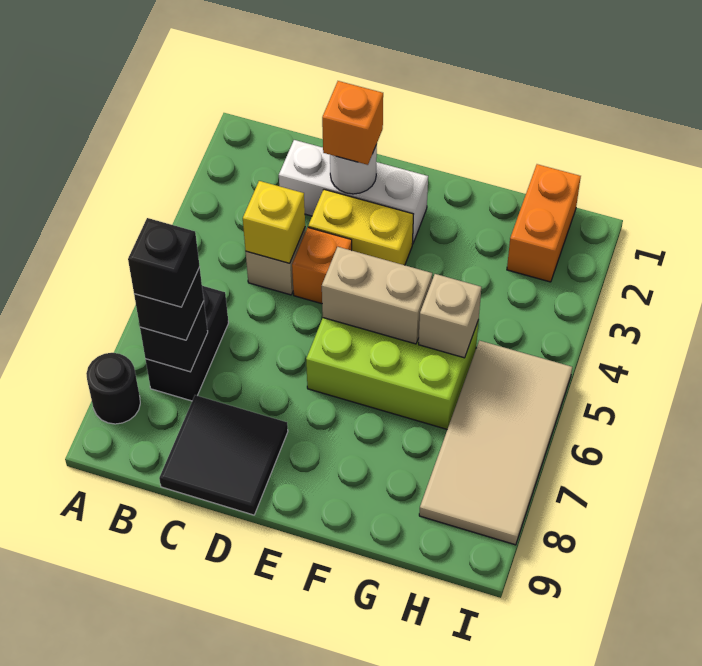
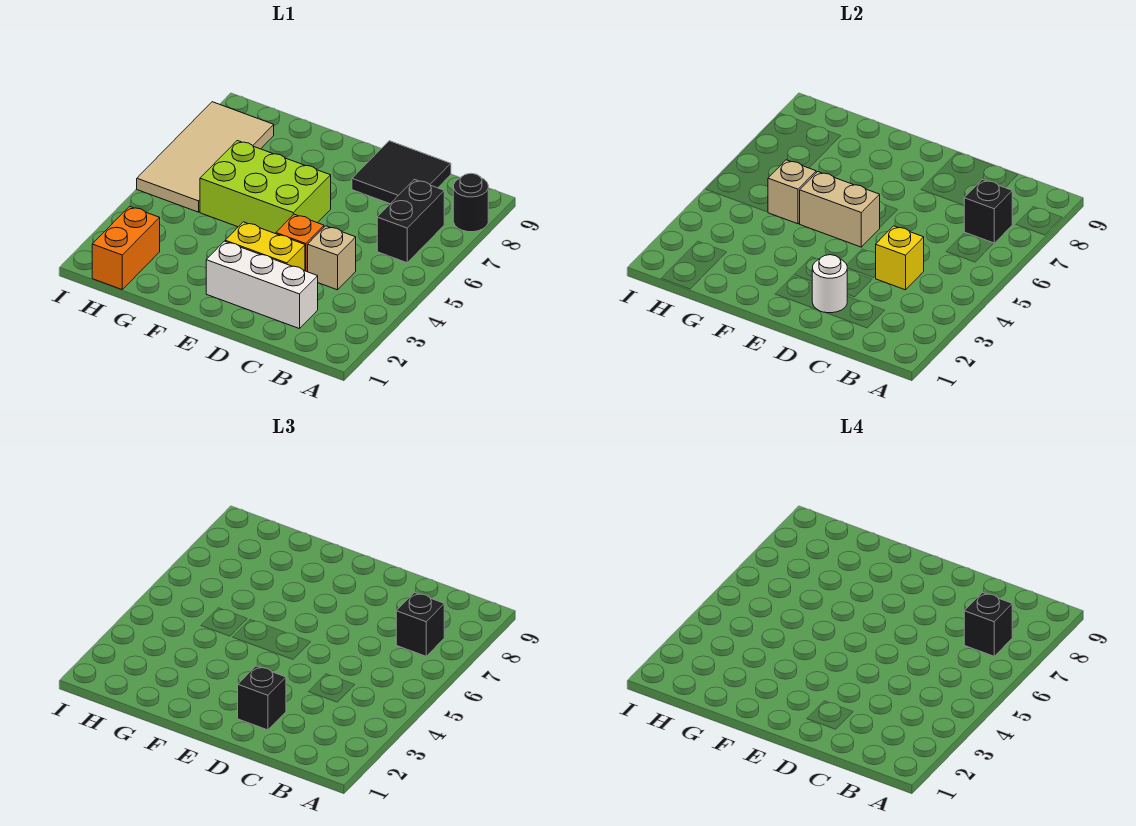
orange brick D2 level 3 -> black brick D2 level 3

